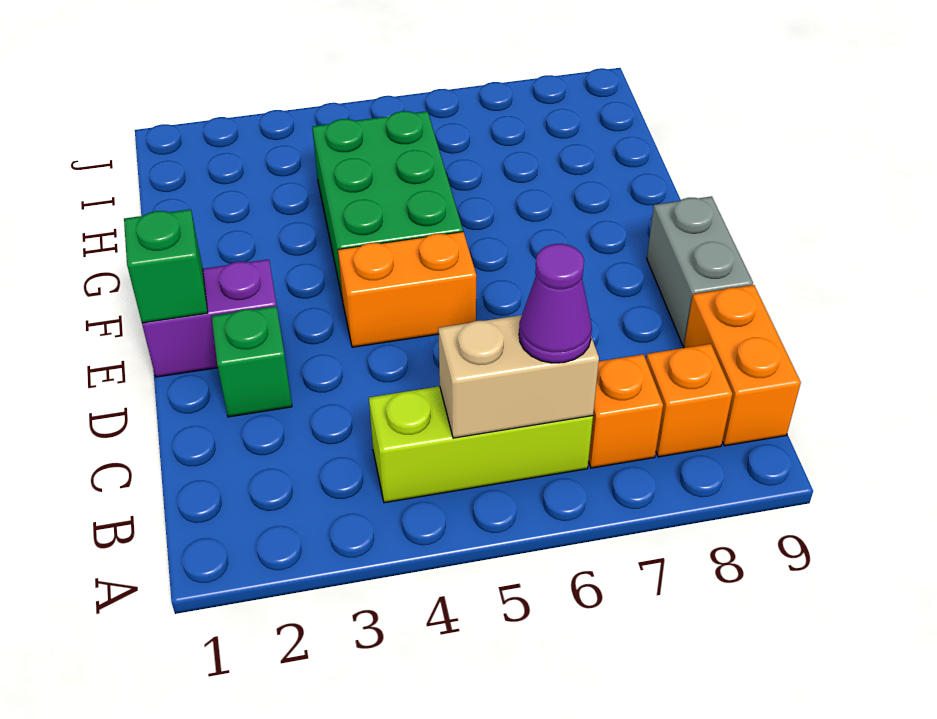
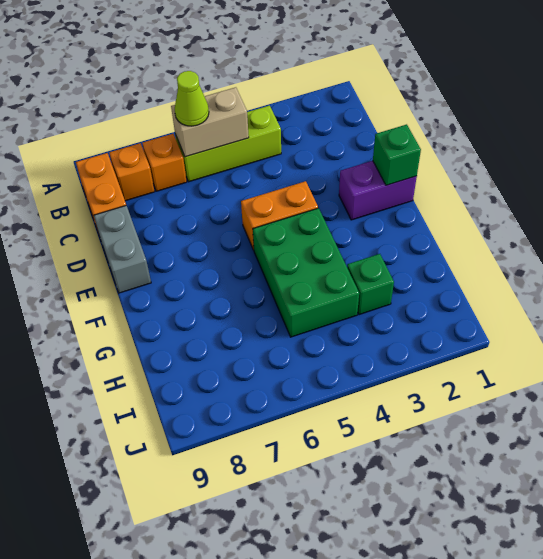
purple cone B6 level 3 -> lime cone B6 level 3
green brick D2 level 1 -> green brick H3 level 1

